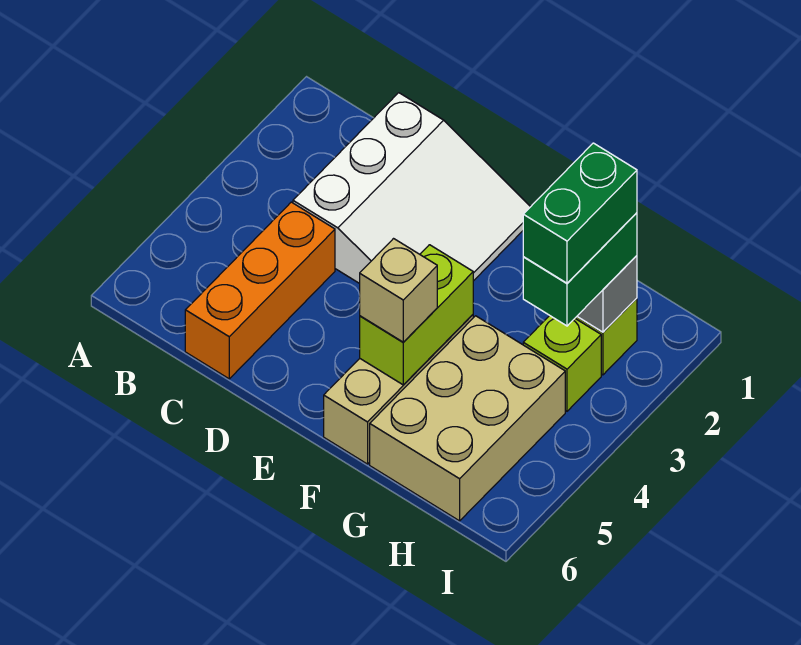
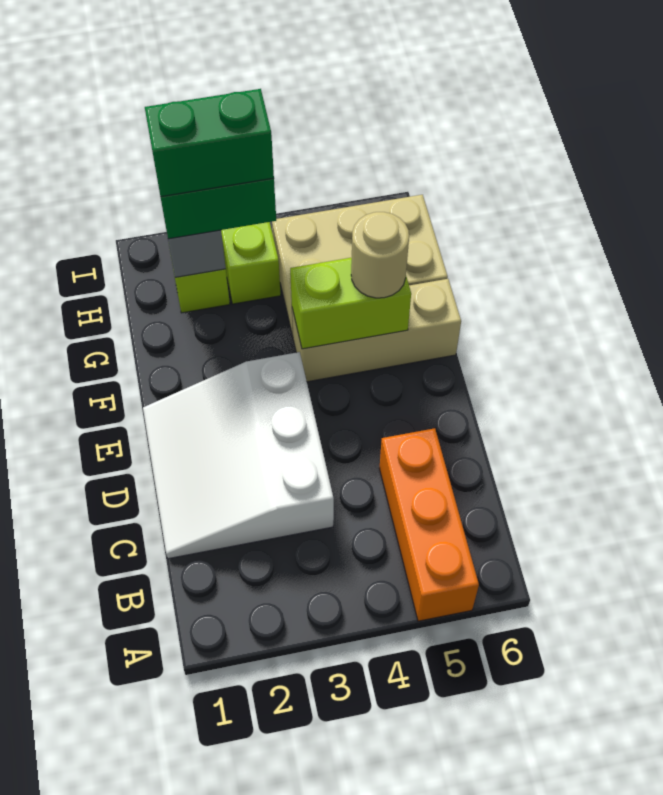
white slope C1:E3 level 1 top C -> white slope C1:E3 level 1 top 3
orange brick C4:C6 level 1 -> orange brick A5:C5 level 1
tan brick F5 level 3 -> tan round brick F5 level 3

